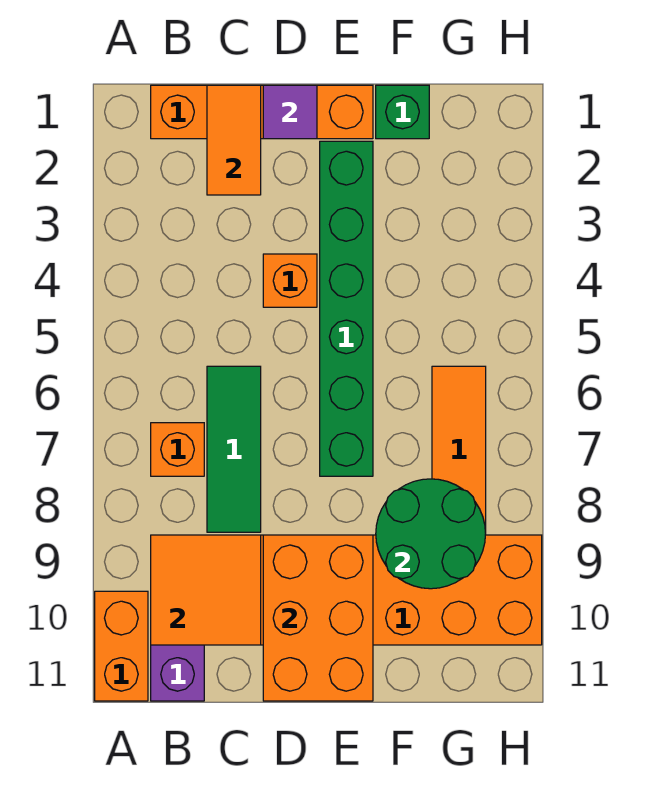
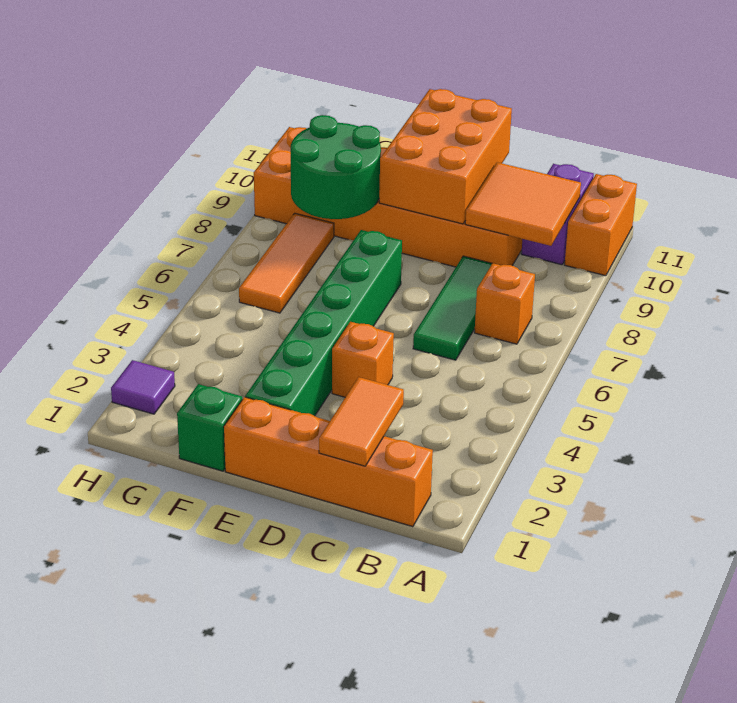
purple tile D1 level 2 -> purple tile H2 level 1

